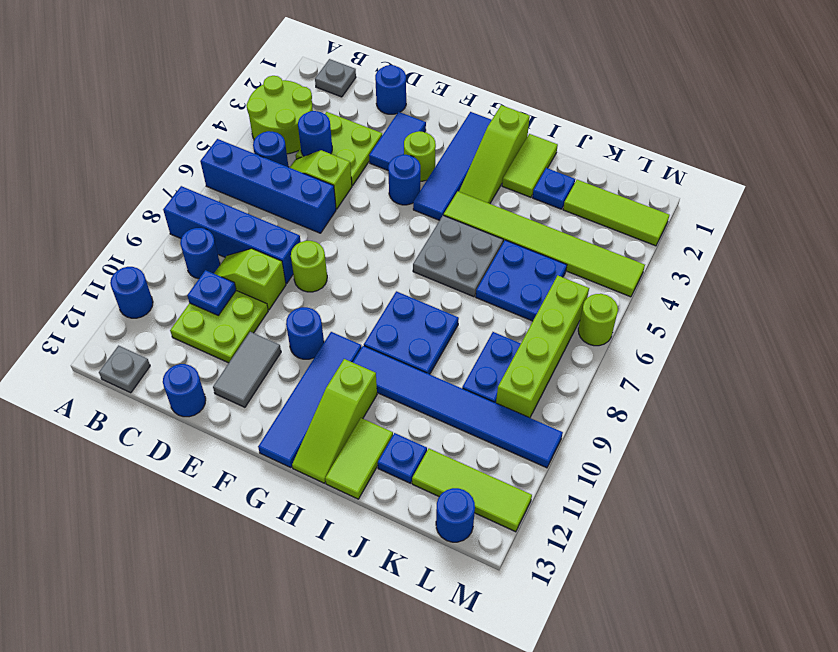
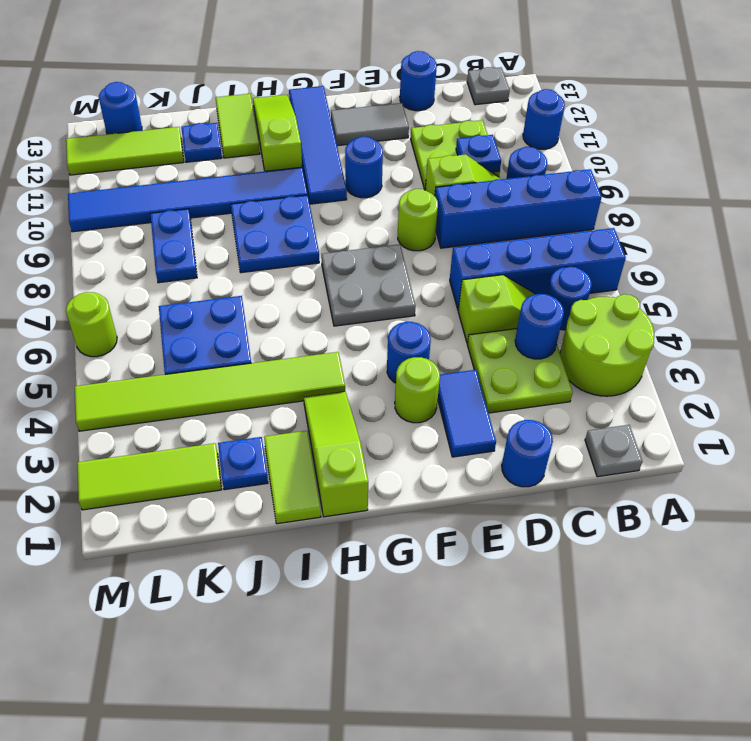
grey tile E11:E12 level 1 -> grey tile E12:F12 level 1
blue tile G1:G4 level 1 -> none
grey plate H5:I6 level 1 -> grey plate F6:G7 level 1
lime brick L6:L9 level 1 -> none

